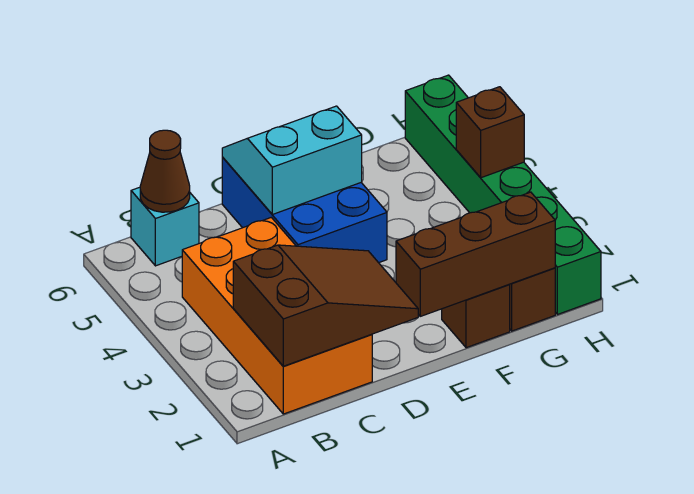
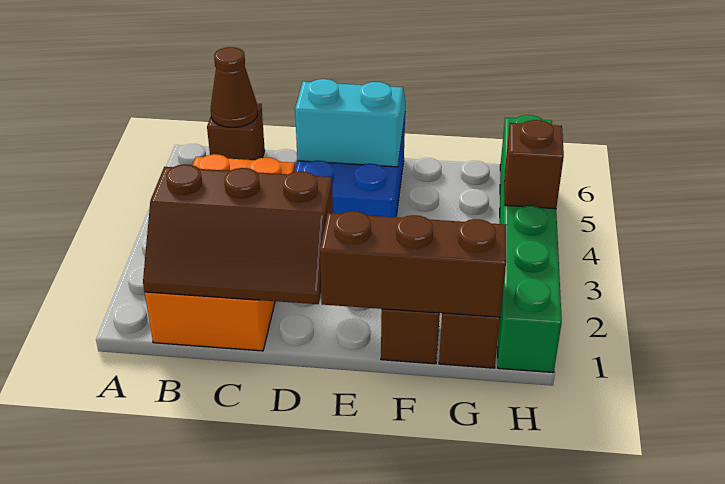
brown slope B1:D2 level 2 top B -> brown slope B1:D2 level 2 top 2
cyan brick B6 level 1 -> brown brick B6 level 1

